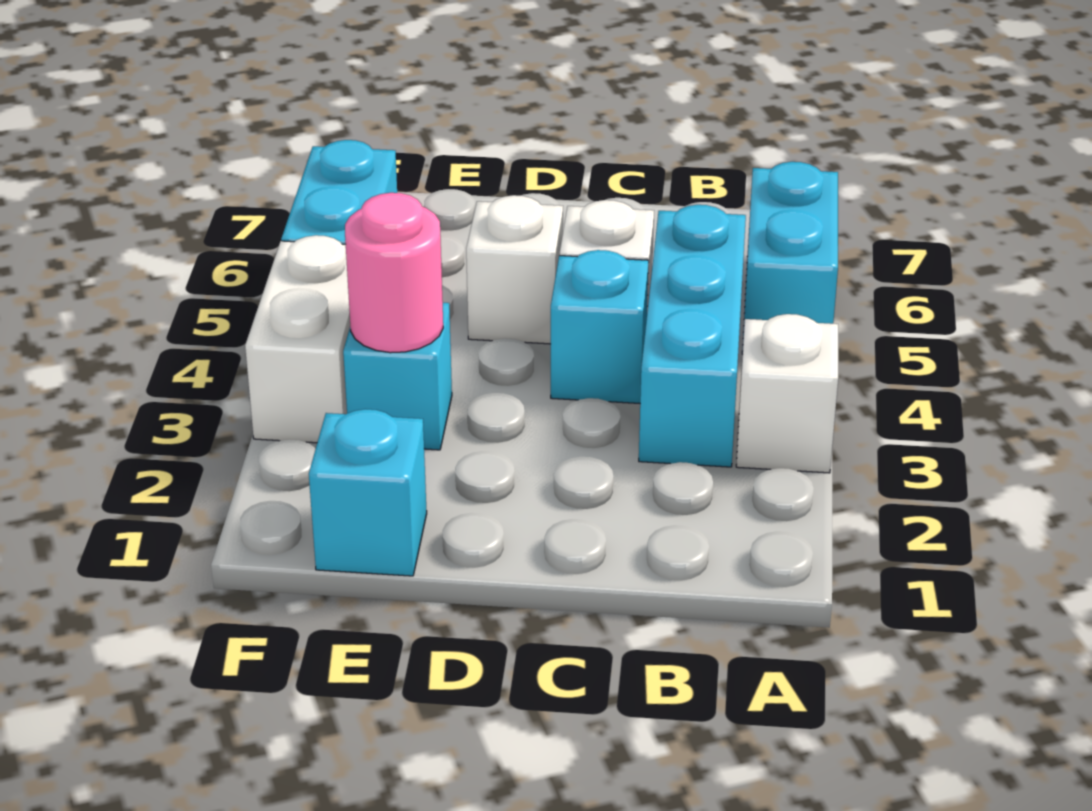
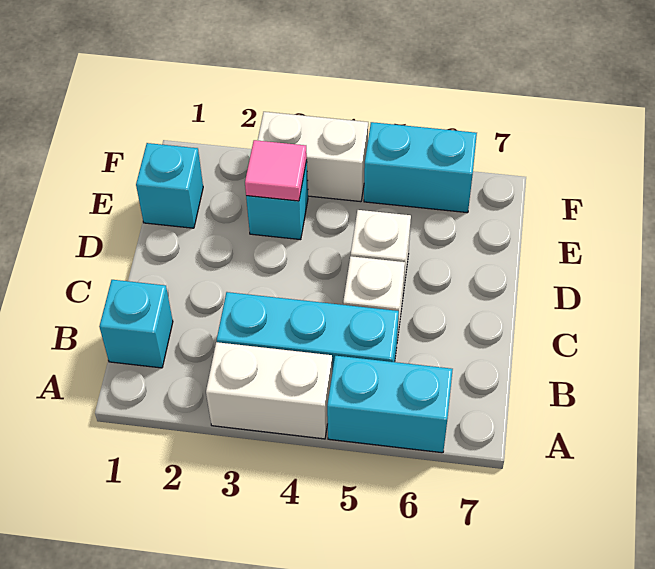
white brick A3 level 1 -> white brick A3:A4 level 1
cyan brick C4 level 1 -> cyan brick B1 level 1
pink round brick E3 level 2 -> pink tile E3 level 2

